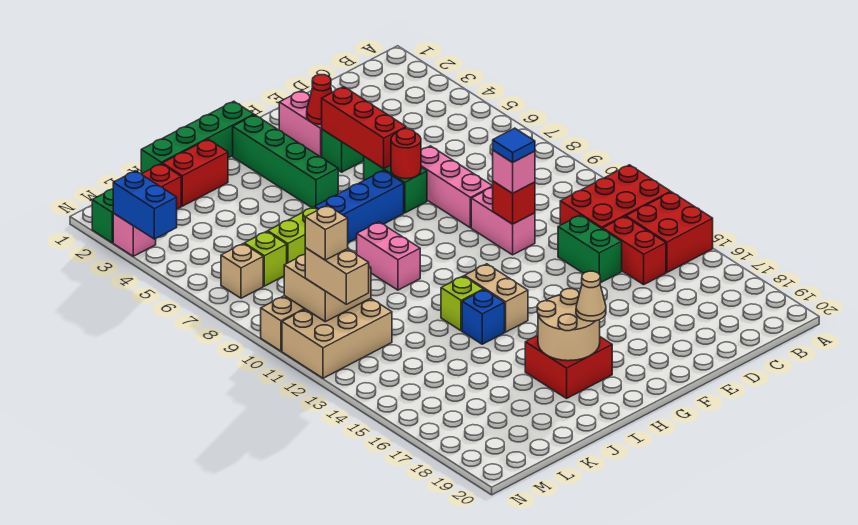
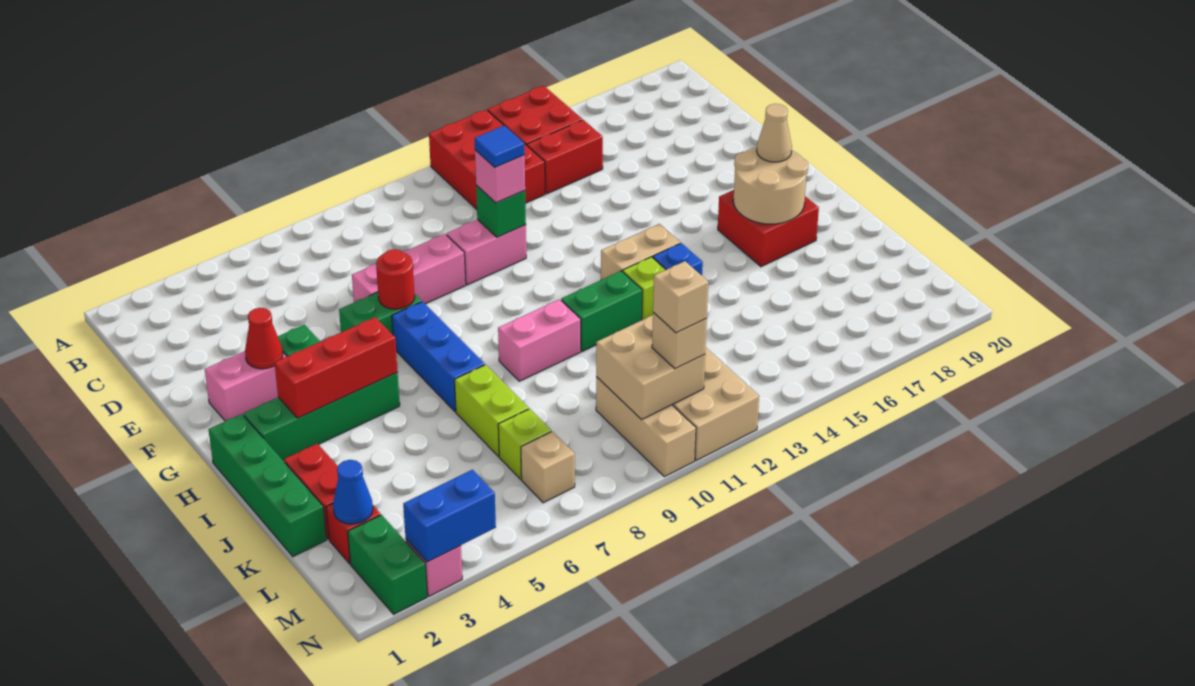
green brick D13:D14 level 1 -> green brick I11:I12 level 1
red brick E11 level 2 -> green brick E11 level 2
red brick F4:F6 level 2 -> red brick H3:H5 level 2
none -> blue cone L2 level 2
tan brick M11:M12 level 3 -> tan brick M11 level 3

